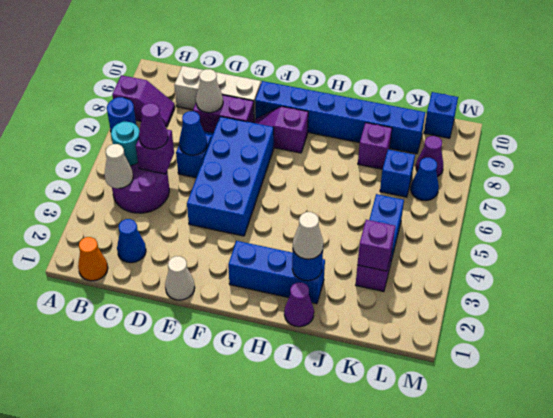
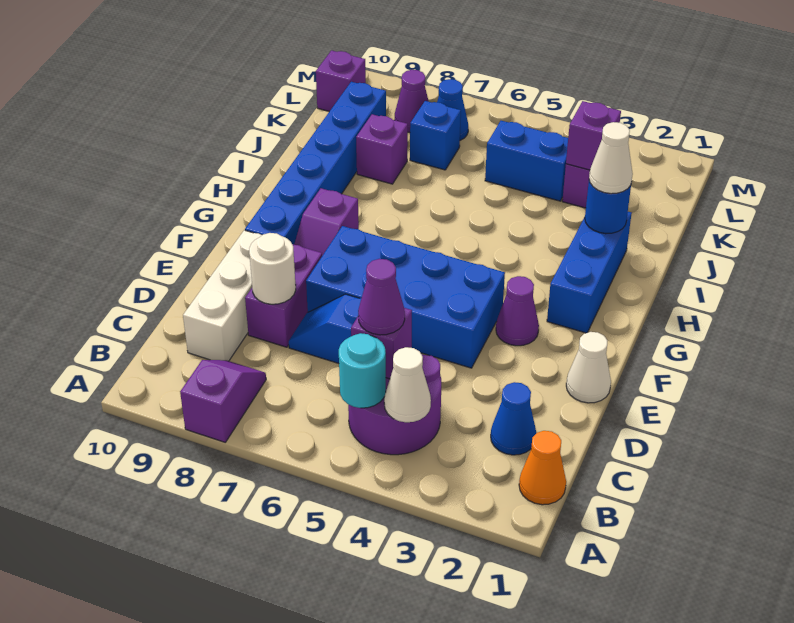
blue round brick A7 level 1 -> none
blue cone D6 level 2 -> none
white cone D8 level 2 -> white round brick D8 level 2
purple cone I1 level 1 -> purple cone F3 level 1
blue brick L10 level 1 -> purple brick L10 level 1

